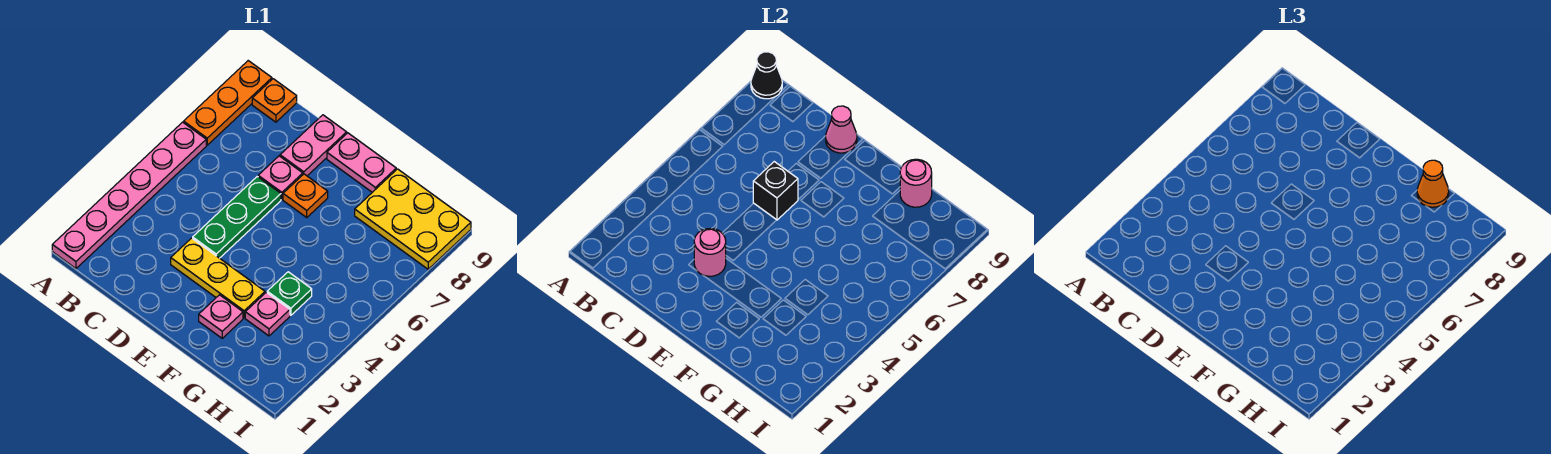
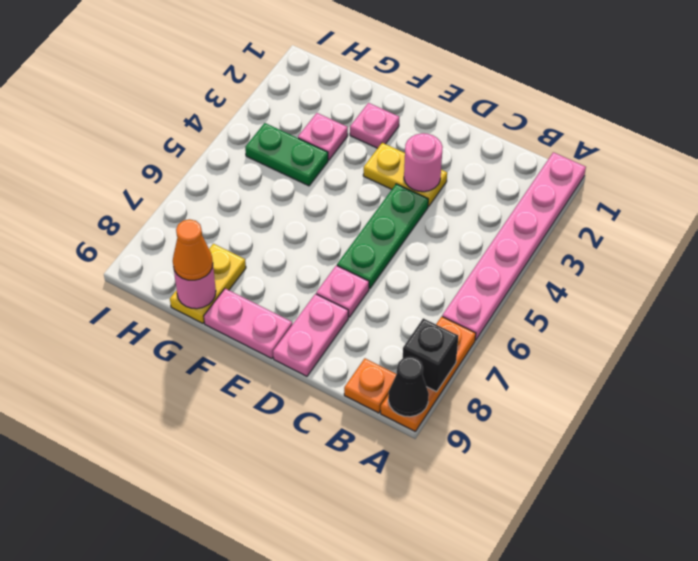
yellow plate D3:F3 level 1 -> yellow plate D3:E3 level 1
black brick D6 level 2 -> black brick A8 level 2
pink cone D9 level 2 -> none
orange plate E7 level 1 -> none
green plate G4 level 1 -> green plate G4:H4 level 1
yellow plate G8:I9 level 1 -> yellow plate G8:G9 level 1

